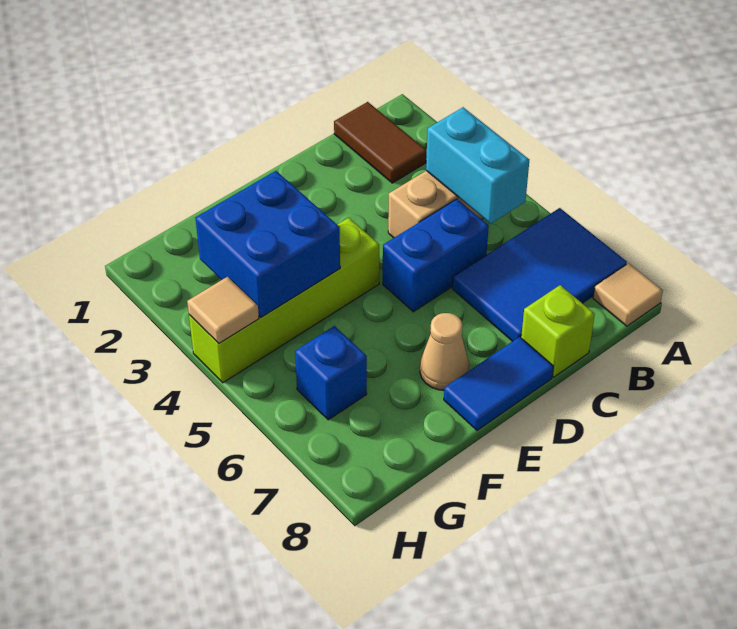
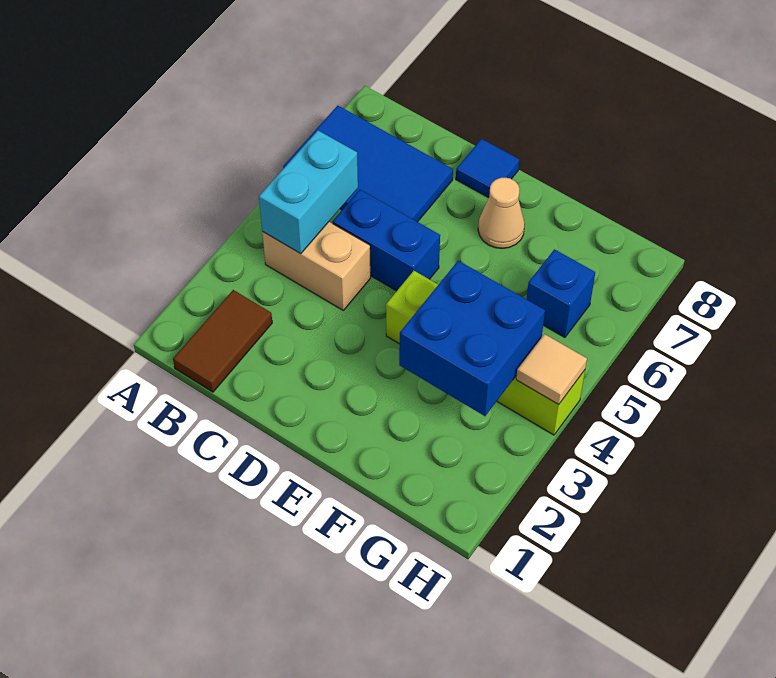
tan tile A8 level 1 -> none
lime brick C8 level 1 -> none
blue tile D8:E8 level 1 -> blue tile D8 level 1

